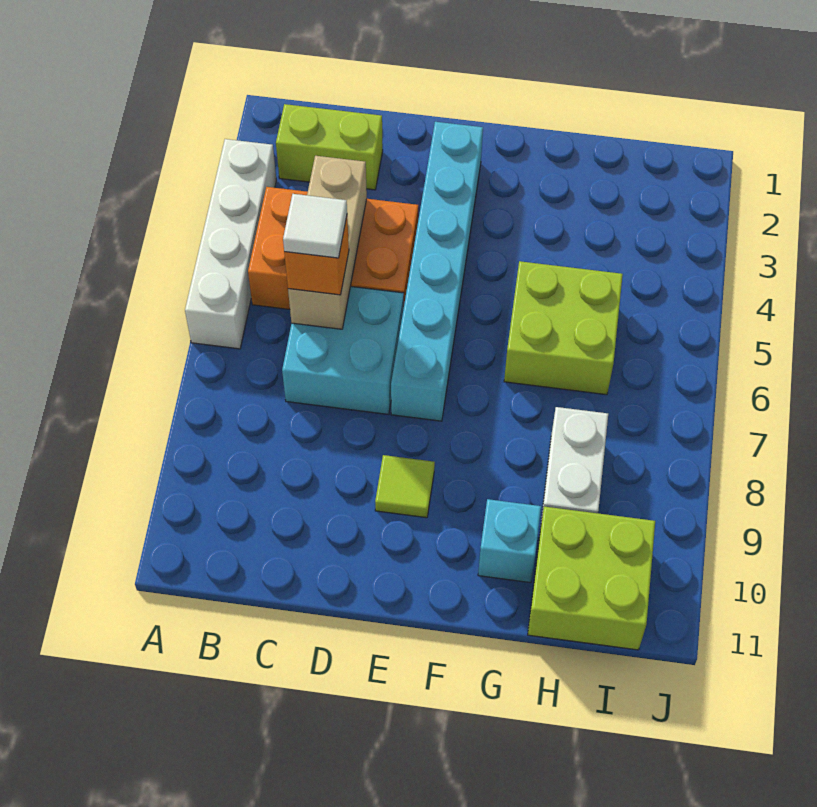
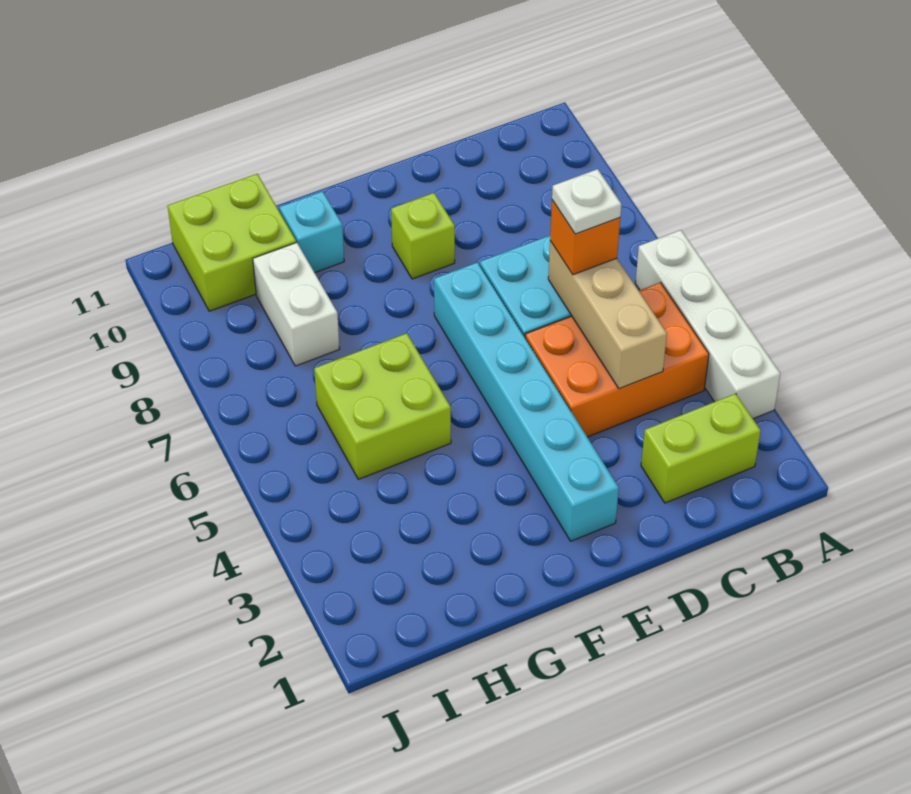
white tile C6 level 4 -> white plate C6 level 4
lime tile E9 level 1 -> lime brick E9 level 1

